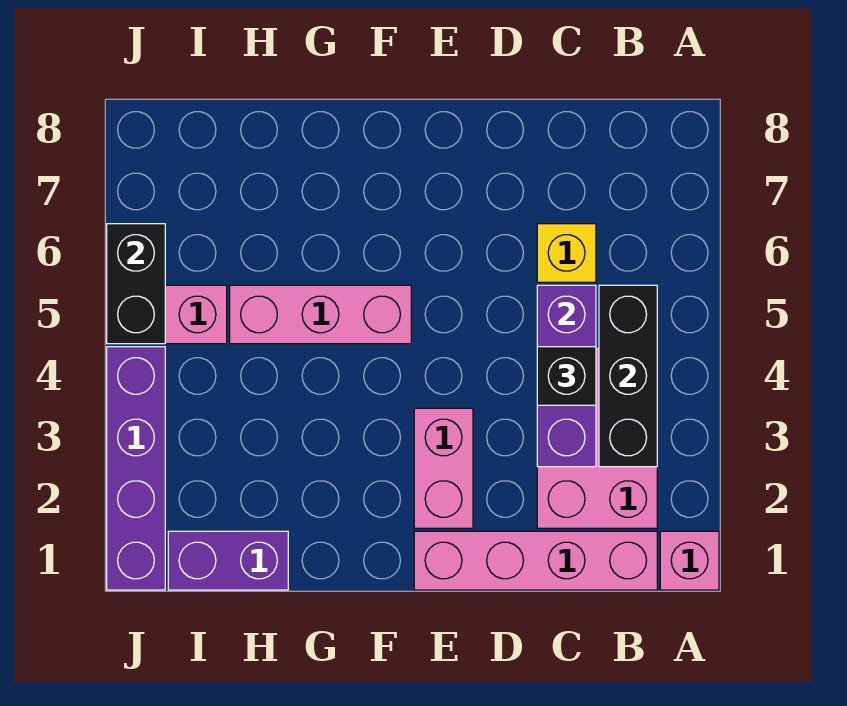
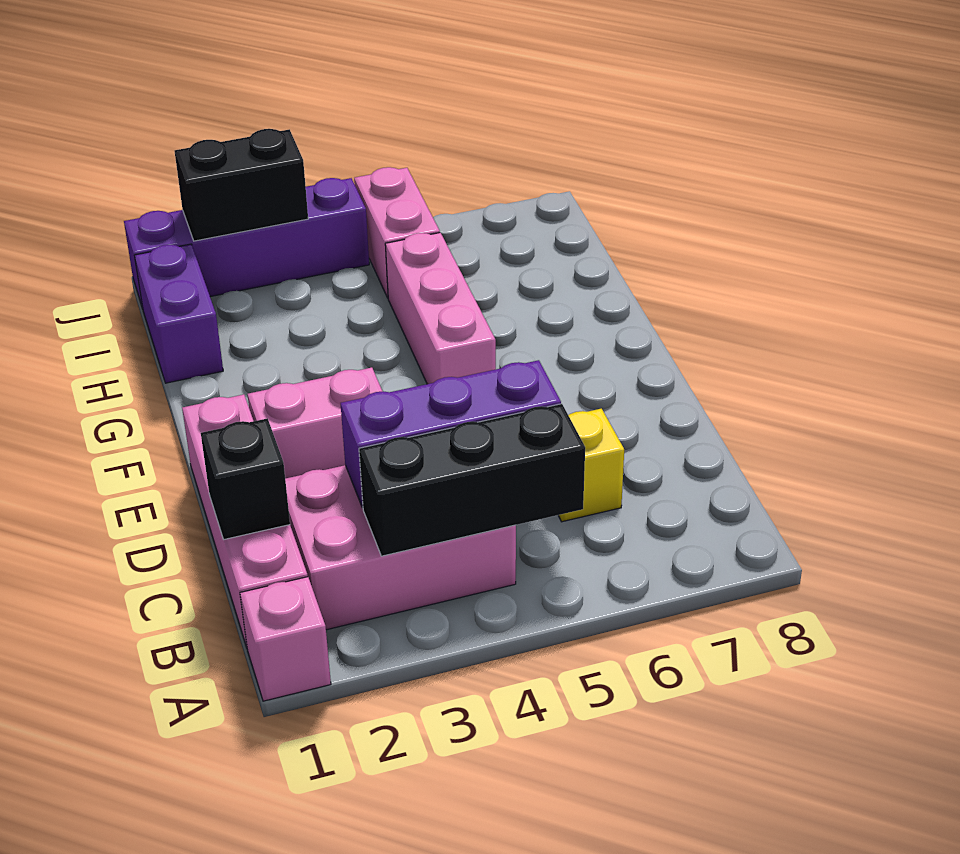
black brick C4 level 3 -> black brick C1 level 2
black brick J5:J6 level 2 -> black brick J2:J3 level 2

